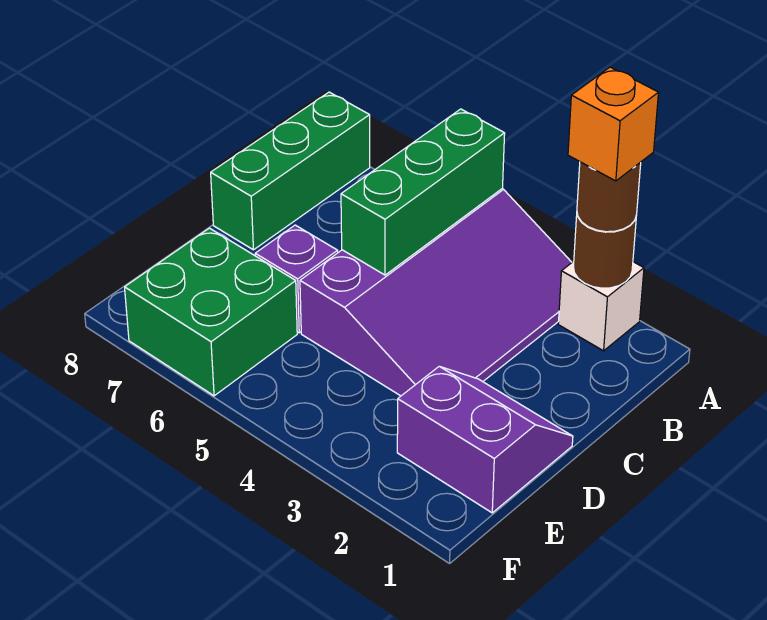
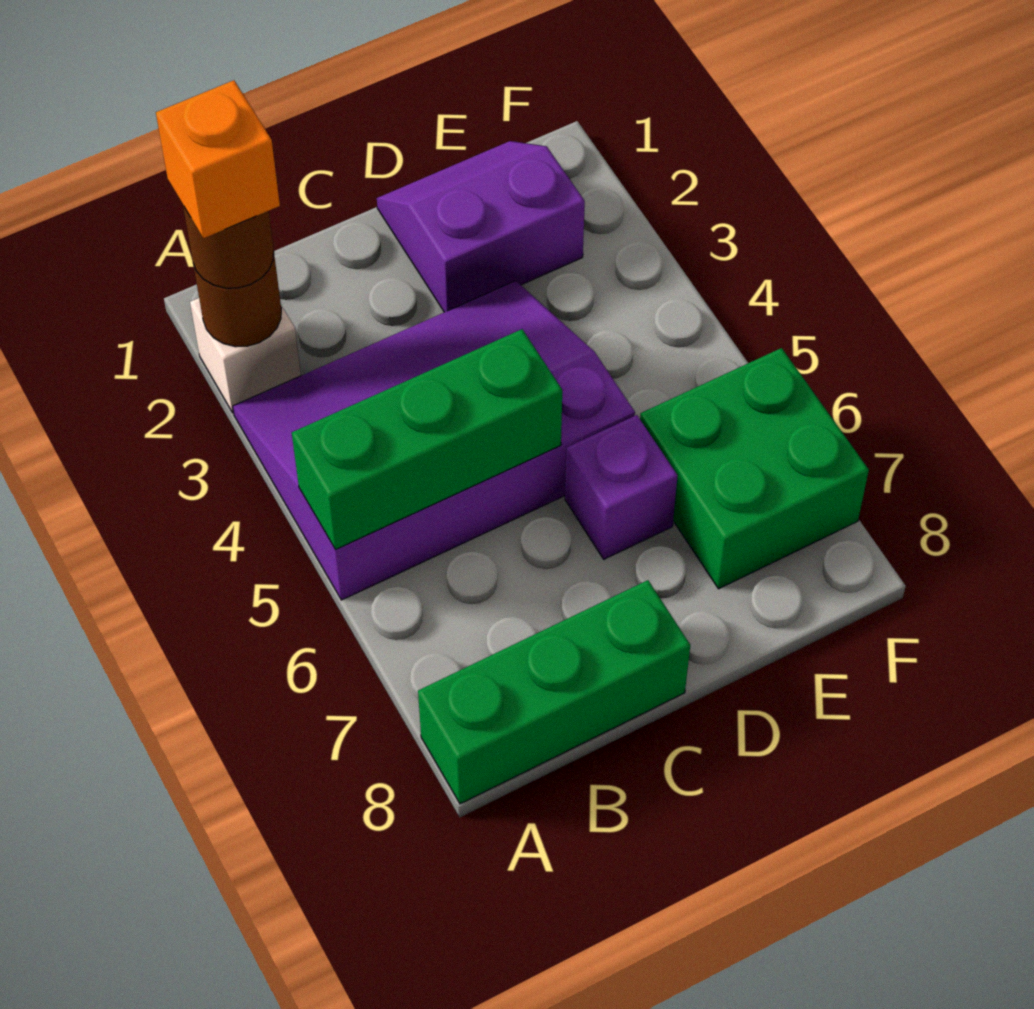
purple slope D1:E2 level 1 top E -> purple slope D1:E2 level 1 top 2

